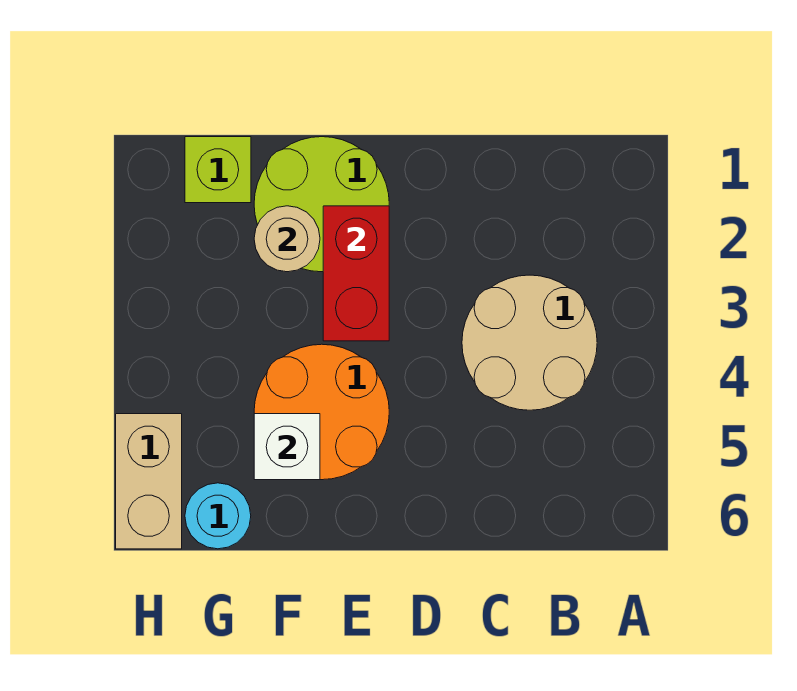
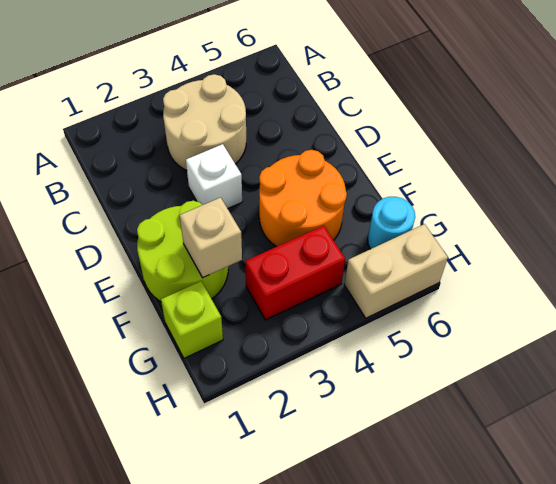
red brick E2:E3 level 2 -> red brick G3:G4 level 1
tan round brick F2 level 2 -> tan brick F2 level 2
white brick F5 level 2 -> white brick D3 level 1

